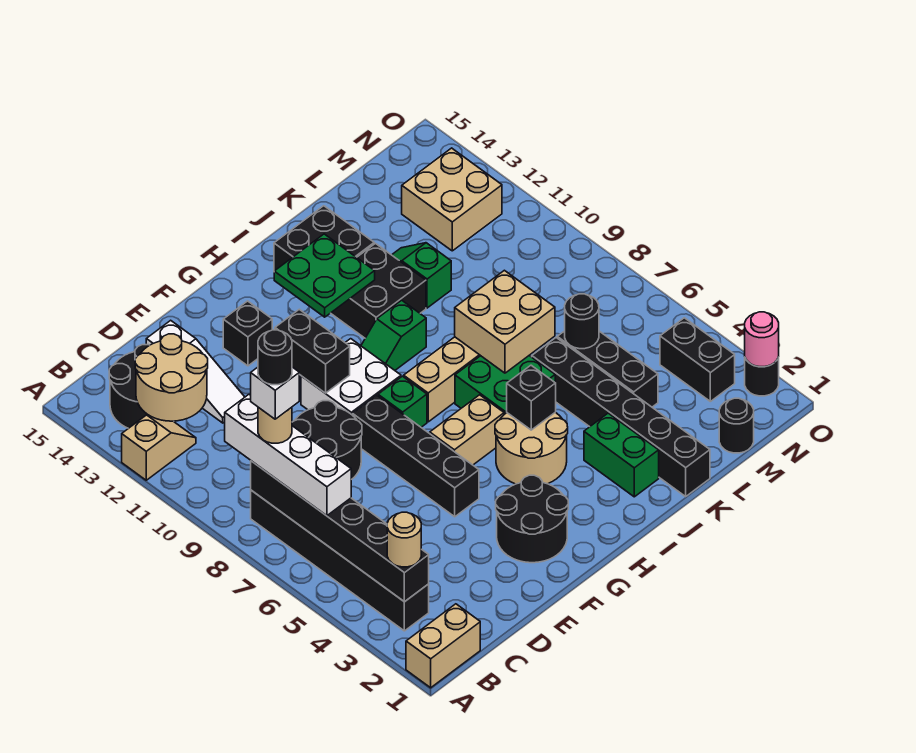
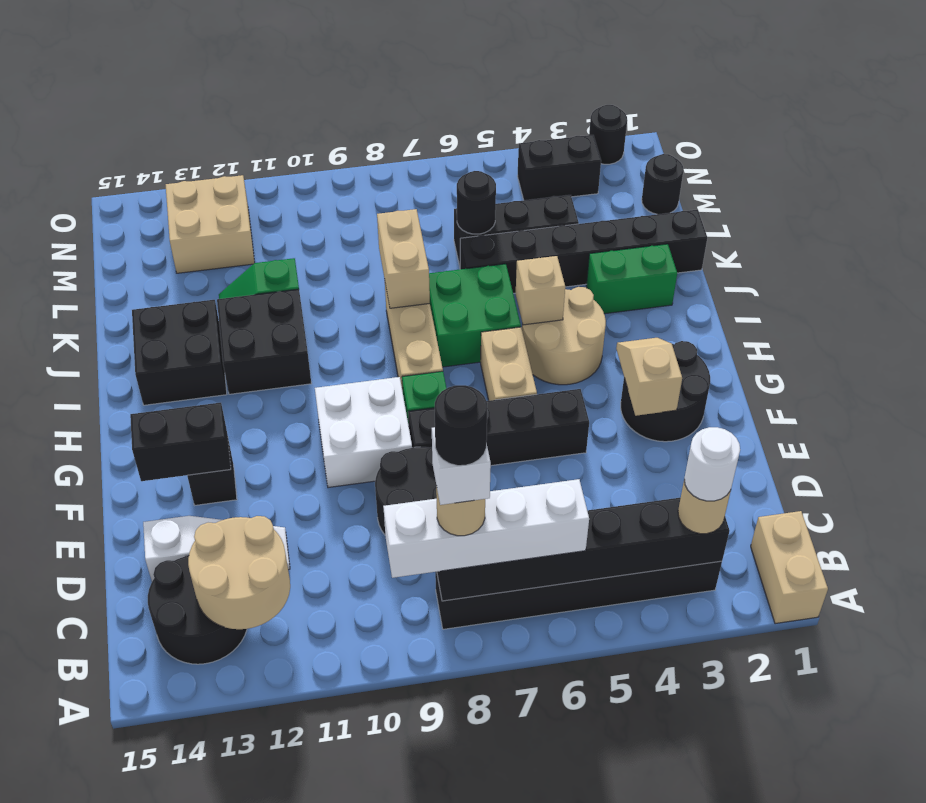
tan slope A12:B12 level 1 top A -> tan slope F3:G3 level 2 top F
none -> white round brick B3 level 4
black brick F10:F11 level 2 -> black brick F13:F14 level 2
green slope H10:I10 level 1 top I -> none
green plate H12:I13 level 2 -> none
black brick I5 level 2 -> tan brick I5 level 2
tan brick J7:K8 level 2 -> tan brick J8:K8 level 2
pink round brick O2 level 2 -> none

